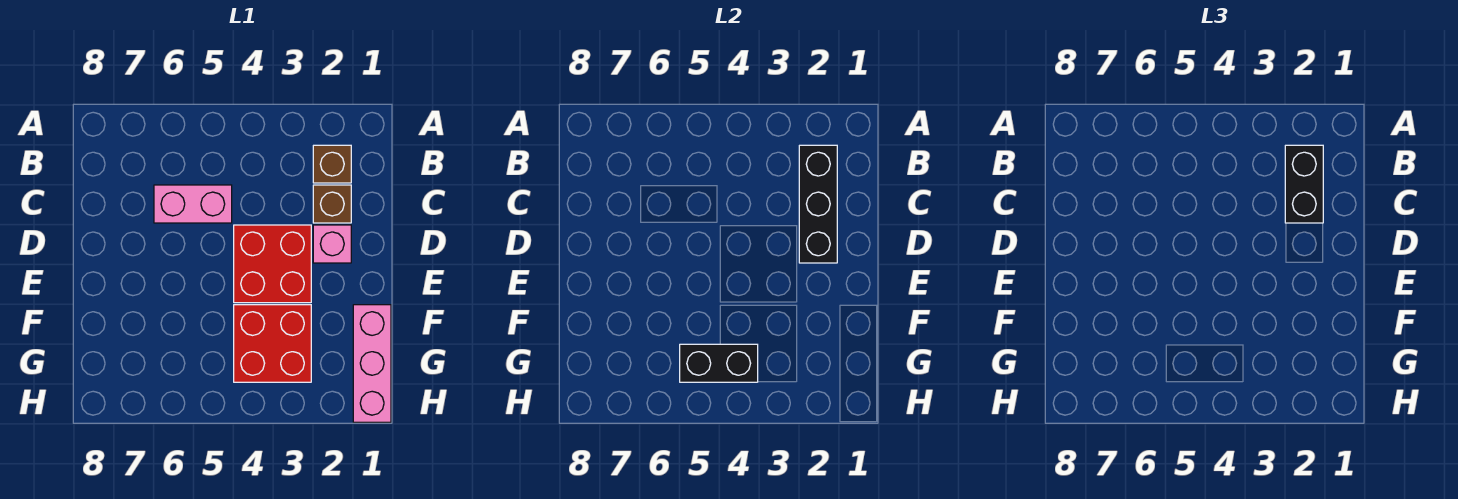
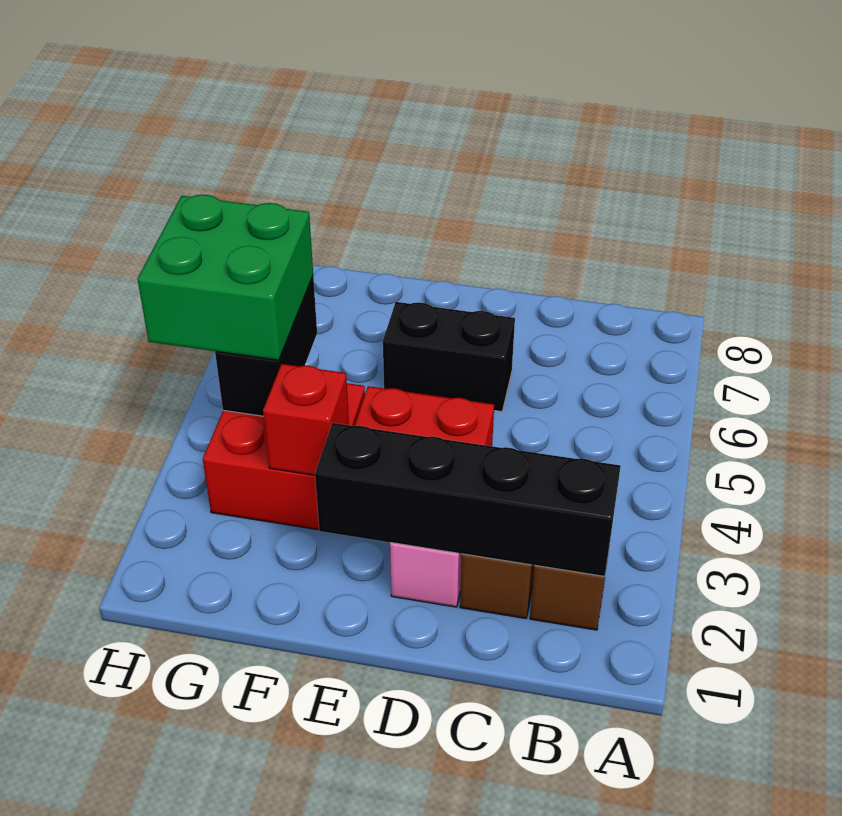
black brick B2:D2 level 2 -> black brick B2:E2 level 2
black brick B2:C2 level 3 -> black brick D6:E6 level 1
pink brick C5:C6 level 1 -> none
pink brick F1:H1 level 1 -> none
none -> red brick F3 level 2
none -> green brick G4:H5 level 3

